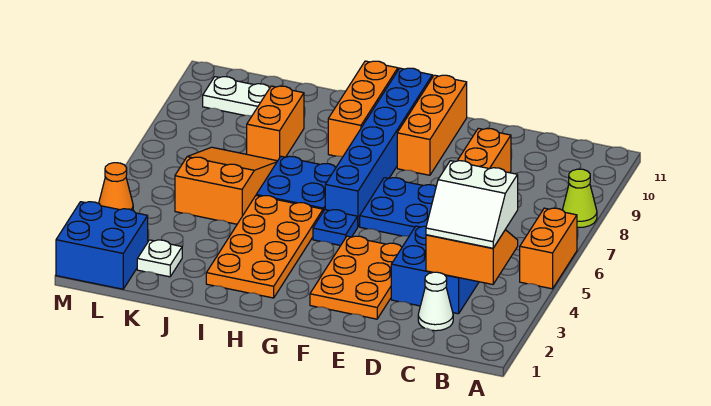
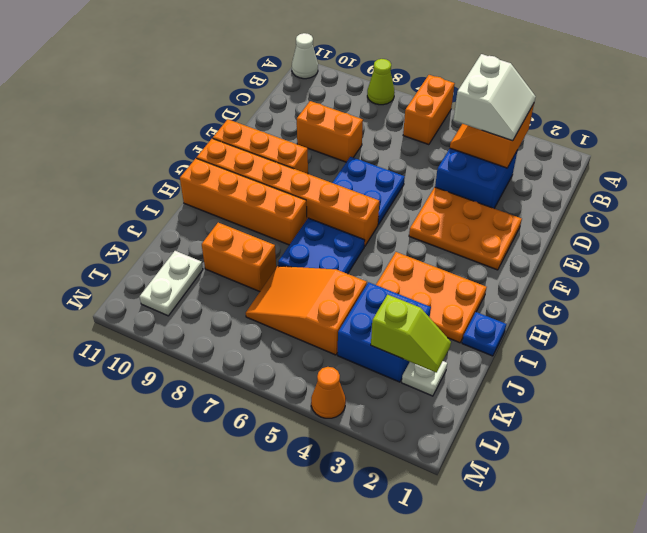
orange brick A5:A6 level 1 -> orange brick A6:B6 level 1
white cone C2 level 1 -> white cone A11 level 1
blue plate G5 level 1 -> blue plate I1 level 1
blue brick G6:G11 level 1 -> orange brick G6:G11 level 1
orange plate H2:I5 level 1 -> orange plate H2:I4 level 1
orange brick H9:H11 level 1 -> orange brick H8:H11 level 1
none -> lime slope K2:K3 level 2 top 3
blue brick L1:M2 level 1 -> blue brick J3:K4 level 1

